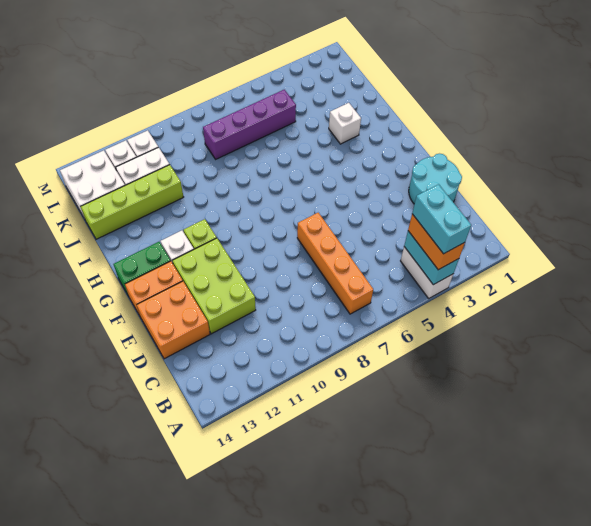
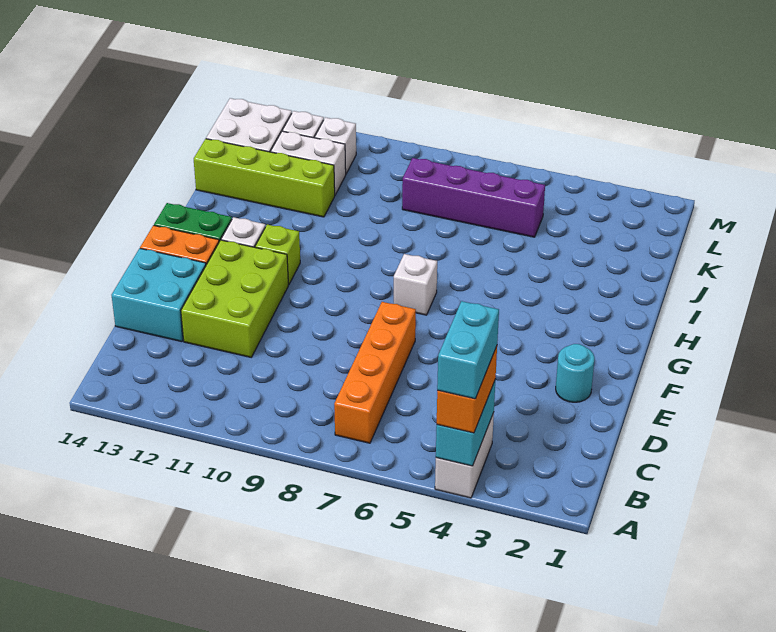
cyan round brick D1:E2 level 1 -> cyan round brick E2 level 1
orange brick D13:E14 level 1 -> cyan brick D13:E14 level 1
white brick I3 level 1 -> white brick G7 level 1

